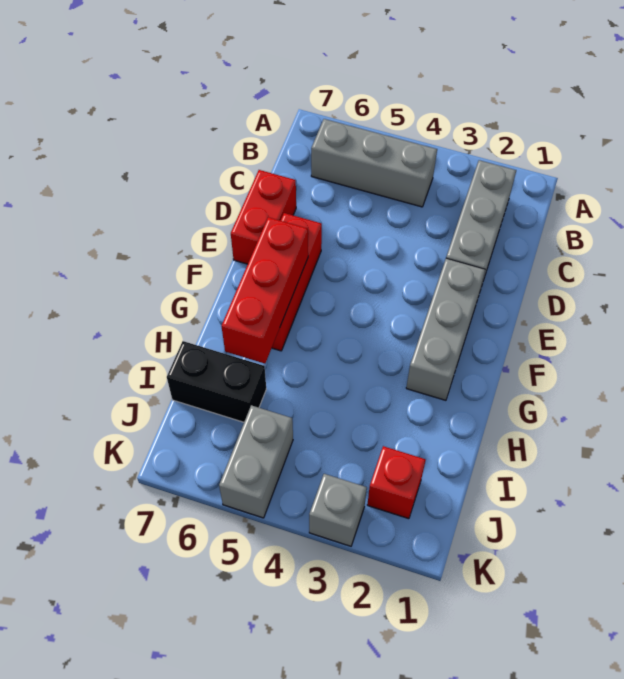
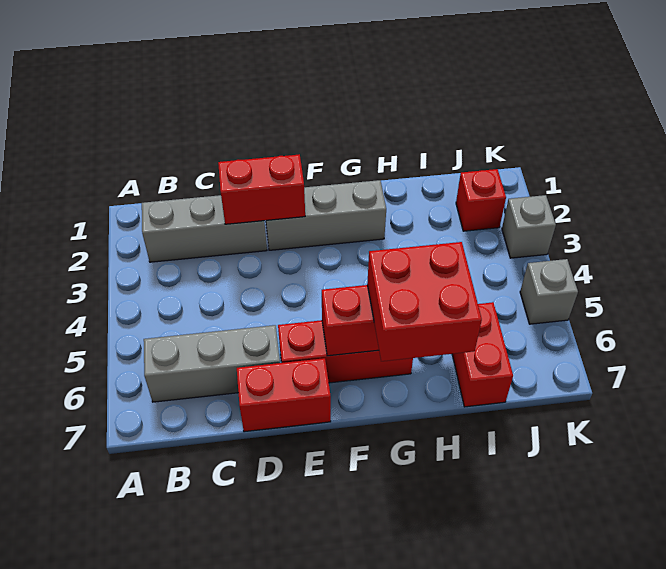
grey brick B4:B6 level 1 -> grey brick B6:D6 level 1
none -> red brick D2:E2 level 2
none -> red brick G6:H7 level 3
black brick I6:I7 level 1 -> red brick I6:I7 level 1
grey brick J5:K5 level 1 -> grey brick K5 level 1

